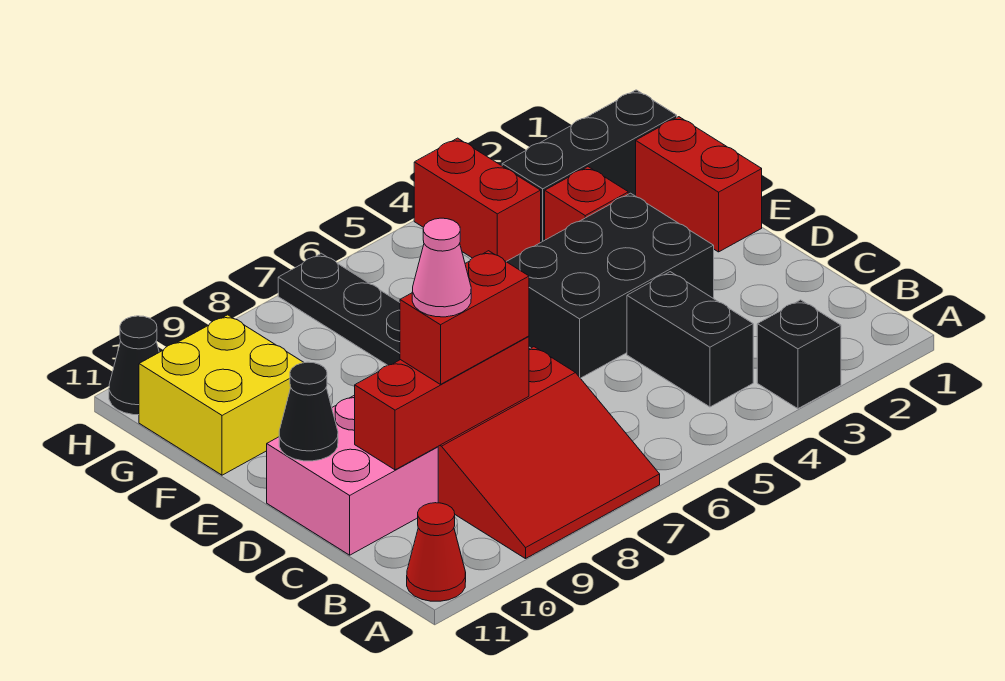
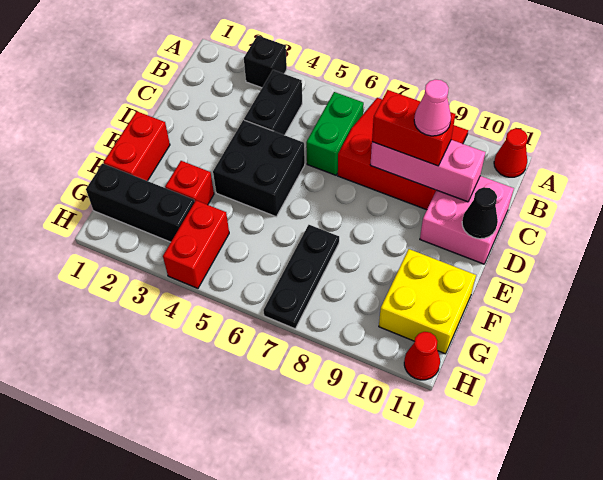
none -> green brick B6:C6 level 1
red brick C8:C10 level 2 -> pink brick C8:C10 level 2
black brick D3:E5 level 1 -> black brick D4:E5 level 1
black cone H11 level 1 -> red cone H11 level 1

